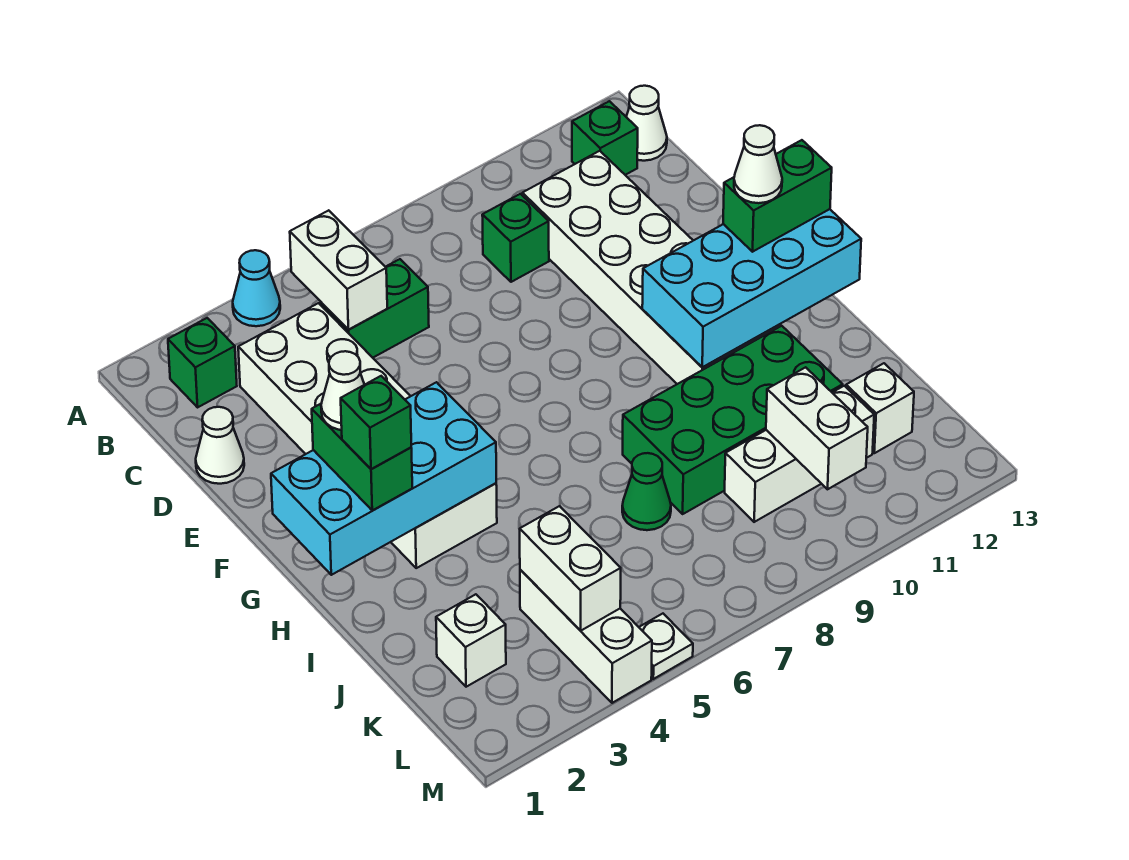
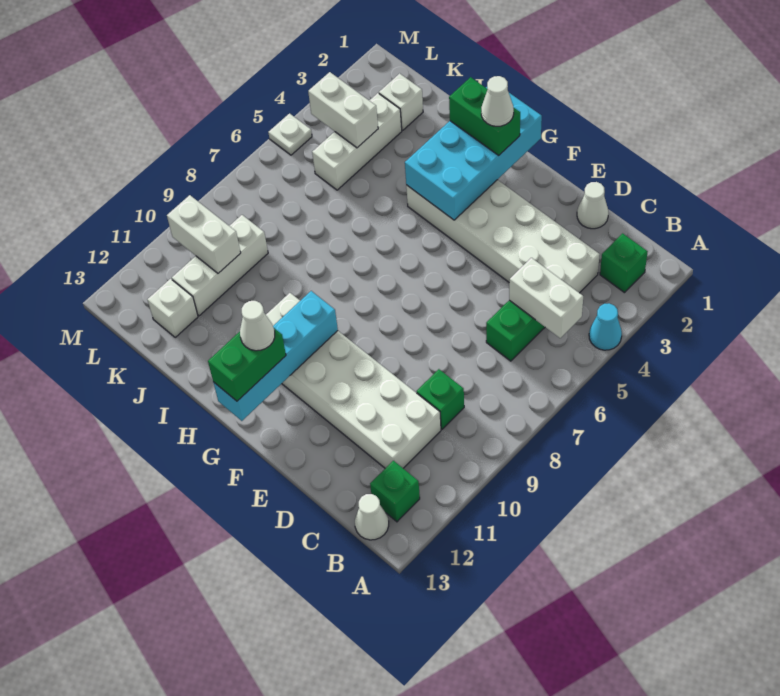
cyan brick G10:H13 level 2 -> cyan brick G10:G13 level 2
green brick H2 level 4 -> none
green brick I8:J11 level 1 -> none
green cone J7 level 1 -> none
white brick K4:M4 level 1 -> white brick K3:K5 level 1

